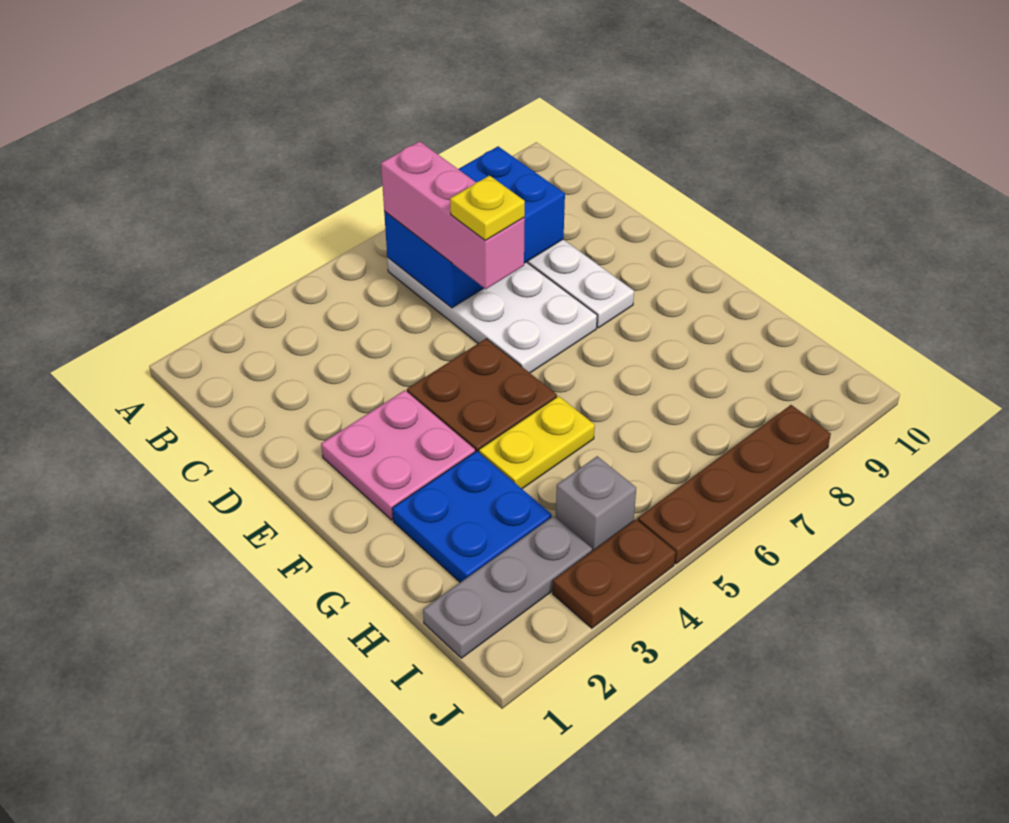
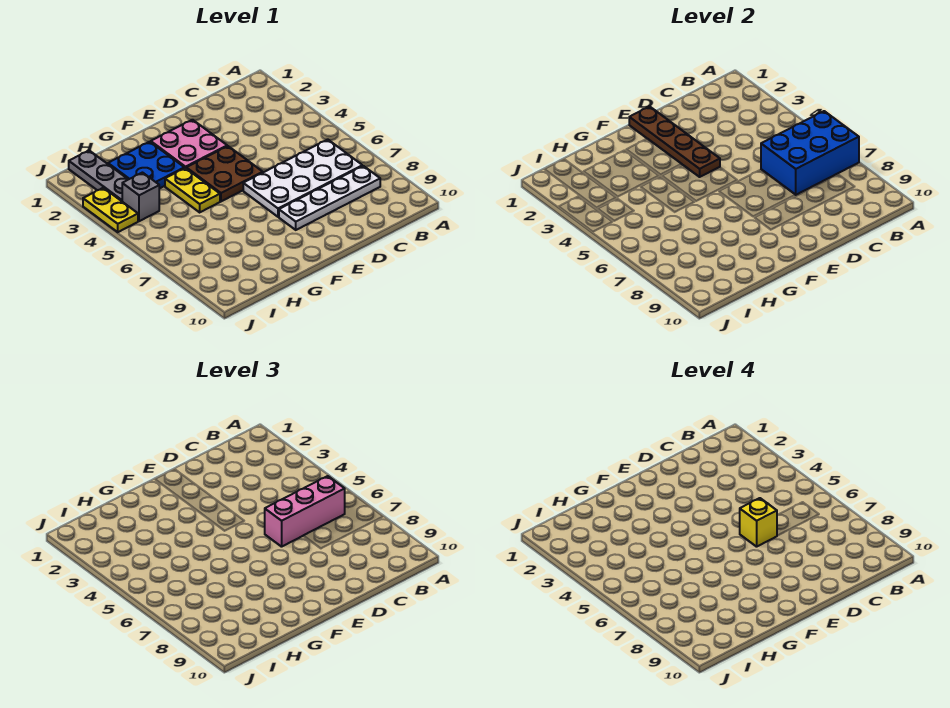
blue brick B6:C8 level 2 -> blue brick A6:C7 level 2
yellow plate D6 level 4 -> yellow brick D6 level 4
brown plate J3:J4 level 1 -> yellow plate J3:J4 level 1
brown plate J5:J8 level 1 -> brown plate E1:E4 level 2

